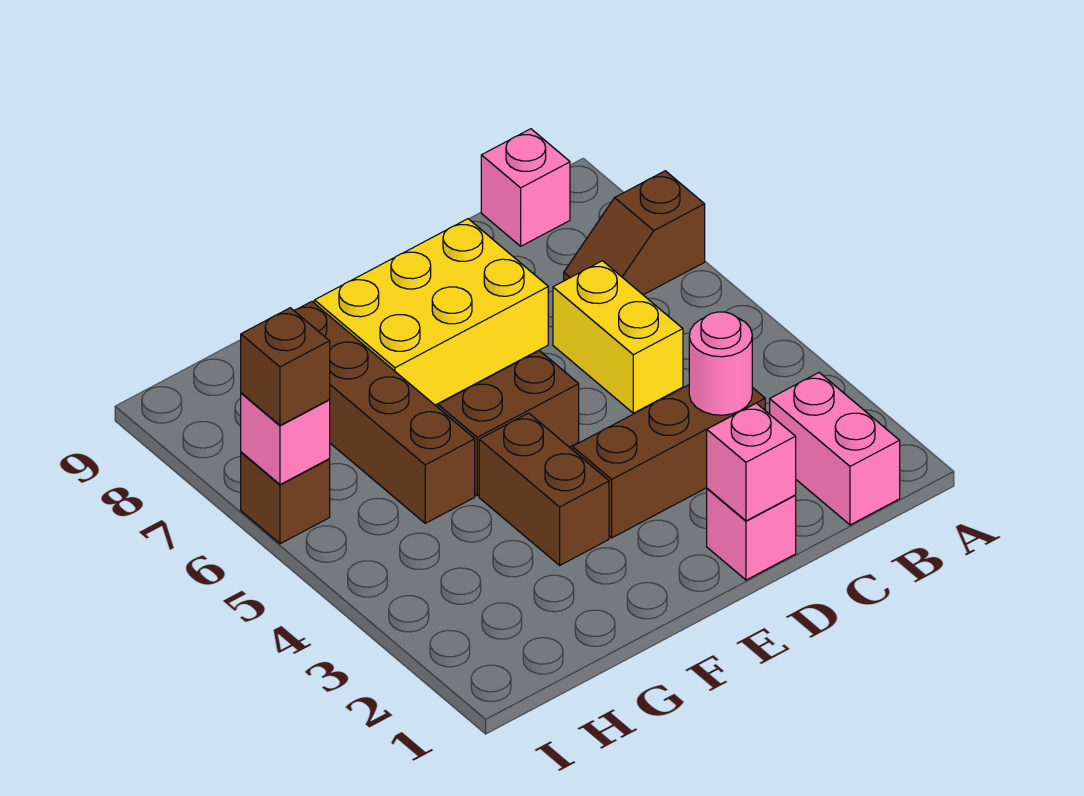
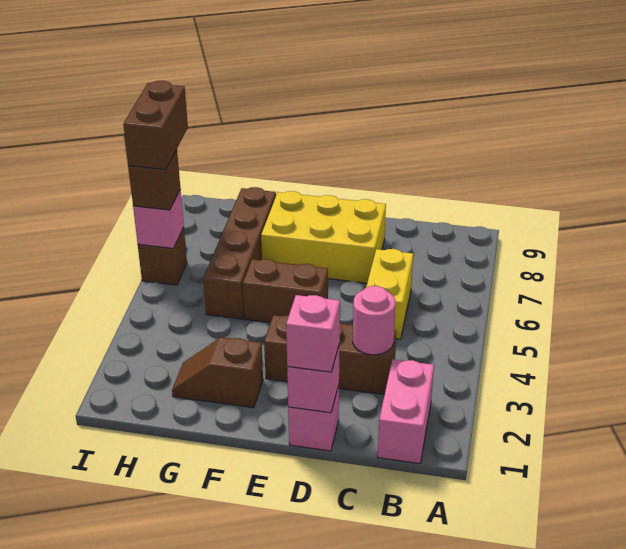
brown slope A7:B7 level 1 top A -> brown slope F2:G2 level 1 top F
pink brick B9 level 1 -> pink brick D1 level 3
brown brick F3:F4 level 1 -> brown brick I6:I7 level 4

